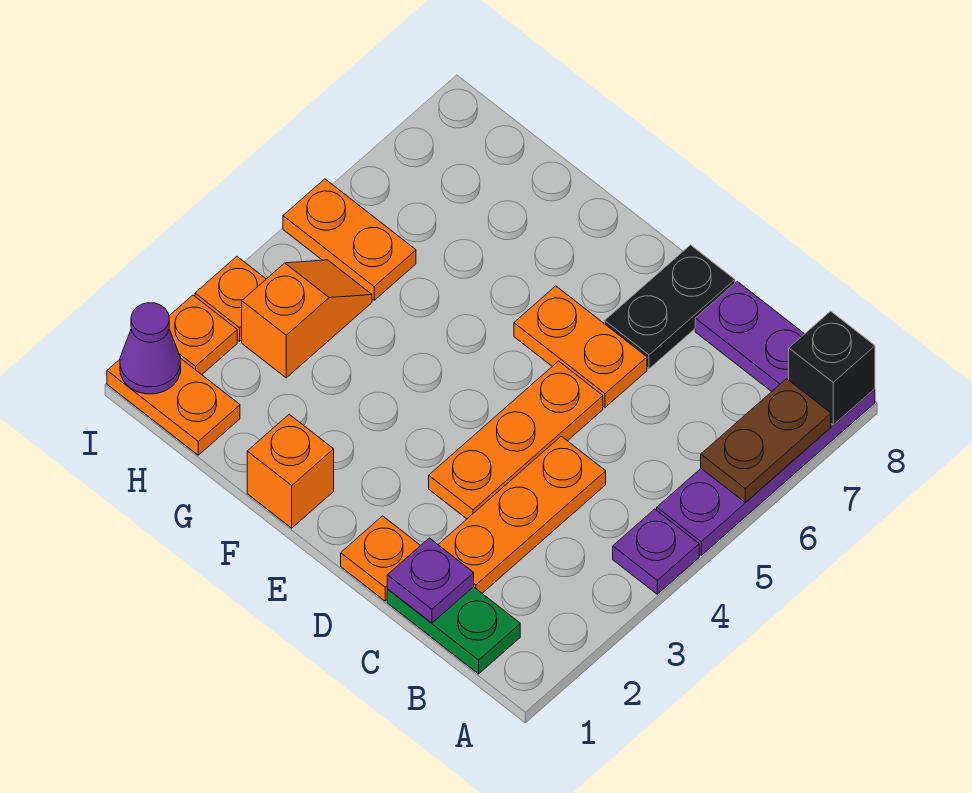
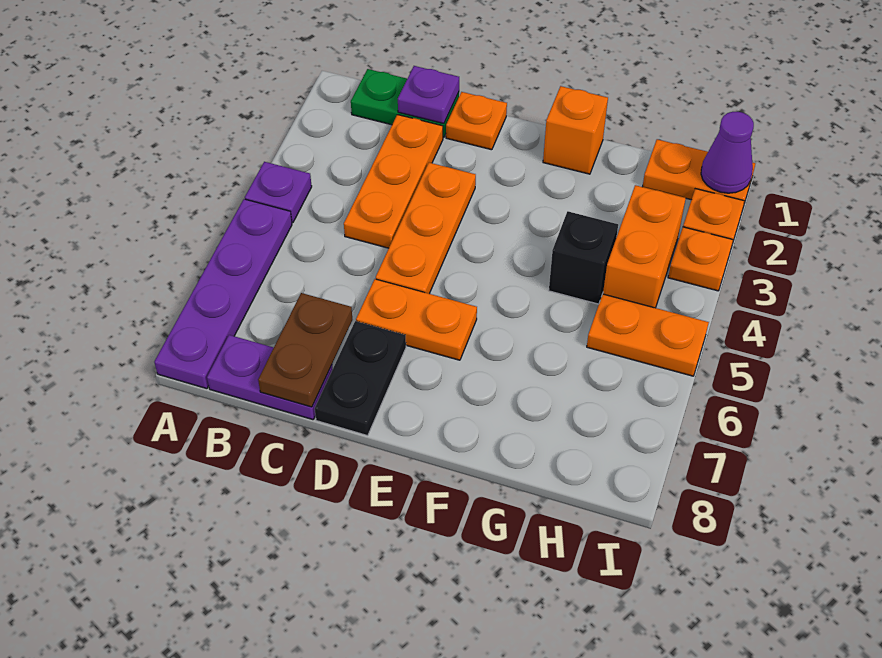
brown plate A6:A7 level 2 -> brown plate C7:C8 level 2
black brick A8 level 2 -> black brick G4 level 1
orange slope H3:H4 level 1 top 3 -> orange brick H3:H4 level 1

